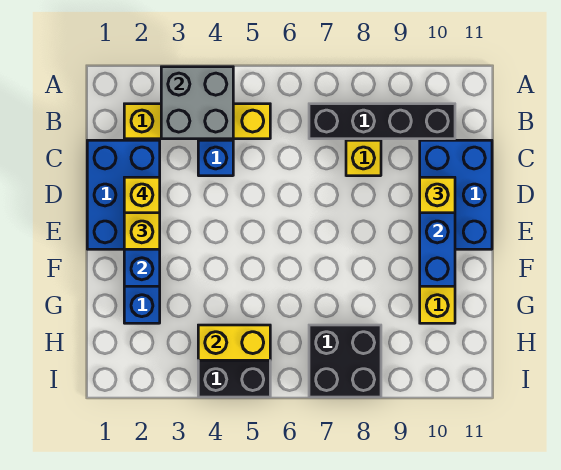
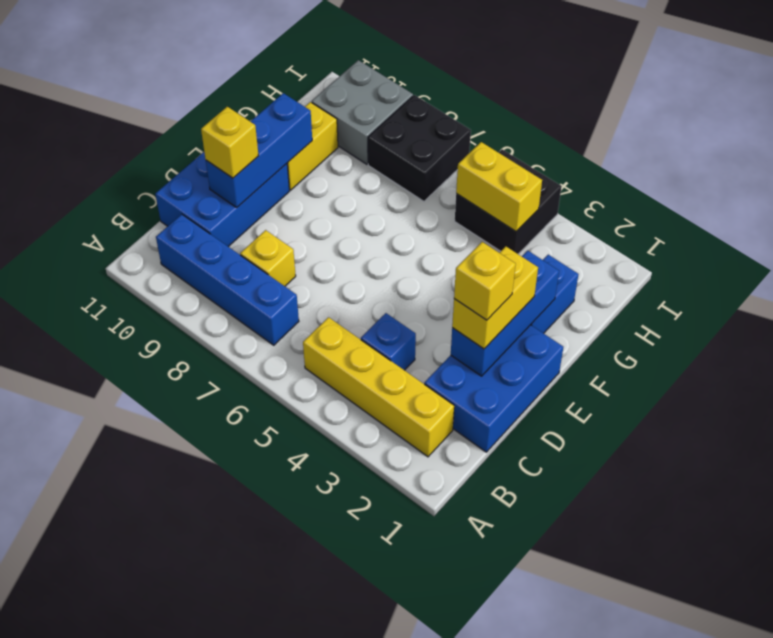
grey brick A3:B4 level 2 -> grey brick H9:I10 level 1
black brick B7:B10 level 1 -> blue brick B7:B10 level 1

